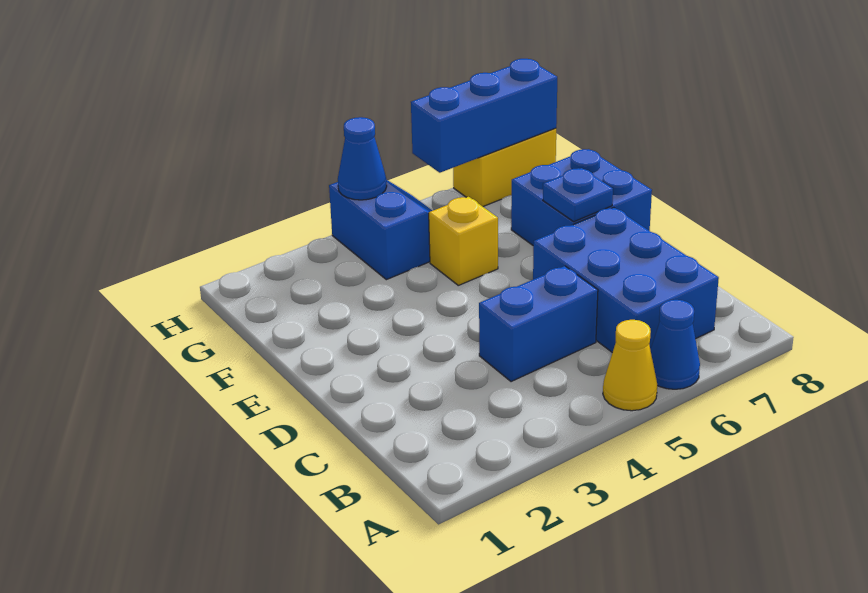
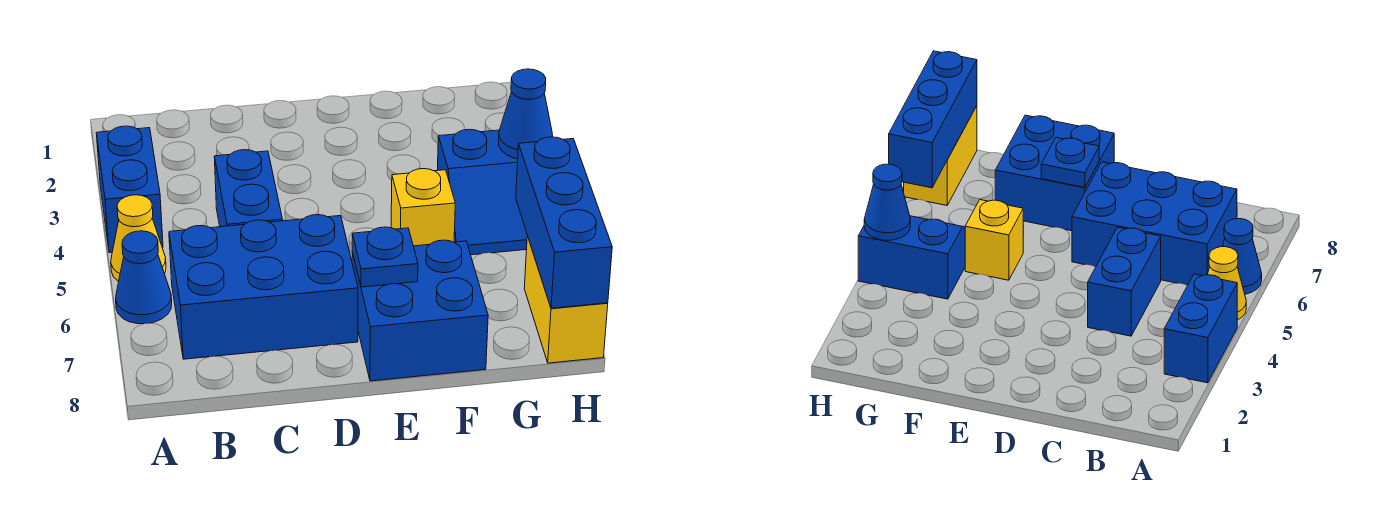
none -> blue brick A3:A4 level 1

